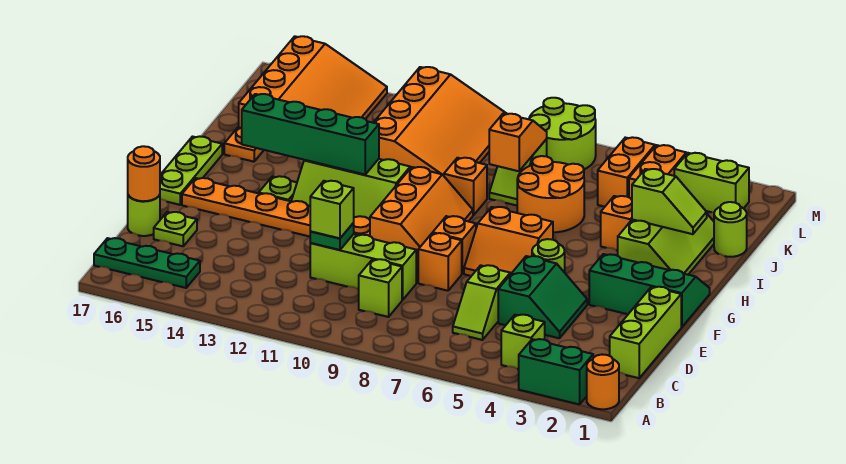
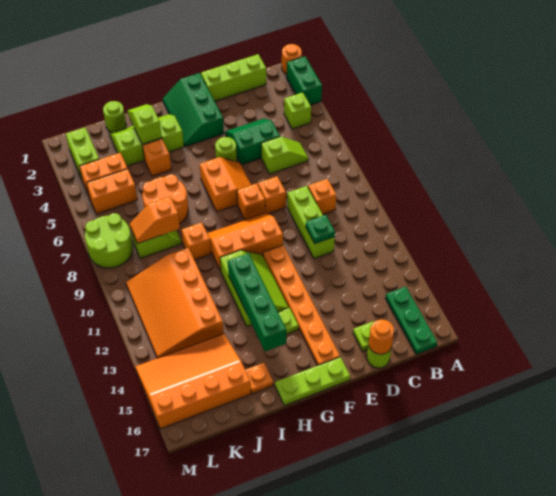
lime brick C9 level 1 -> orange brick C9 level 1
lime brick D11 level 3 -> none
orange slope J10:M12 level 1 top 12 -> orange slope J10:L13 level 1 top J

